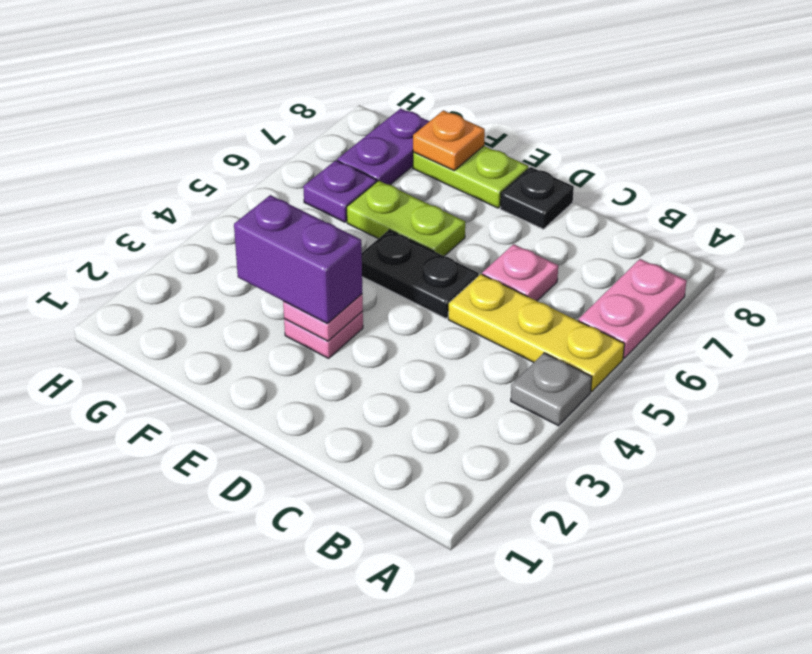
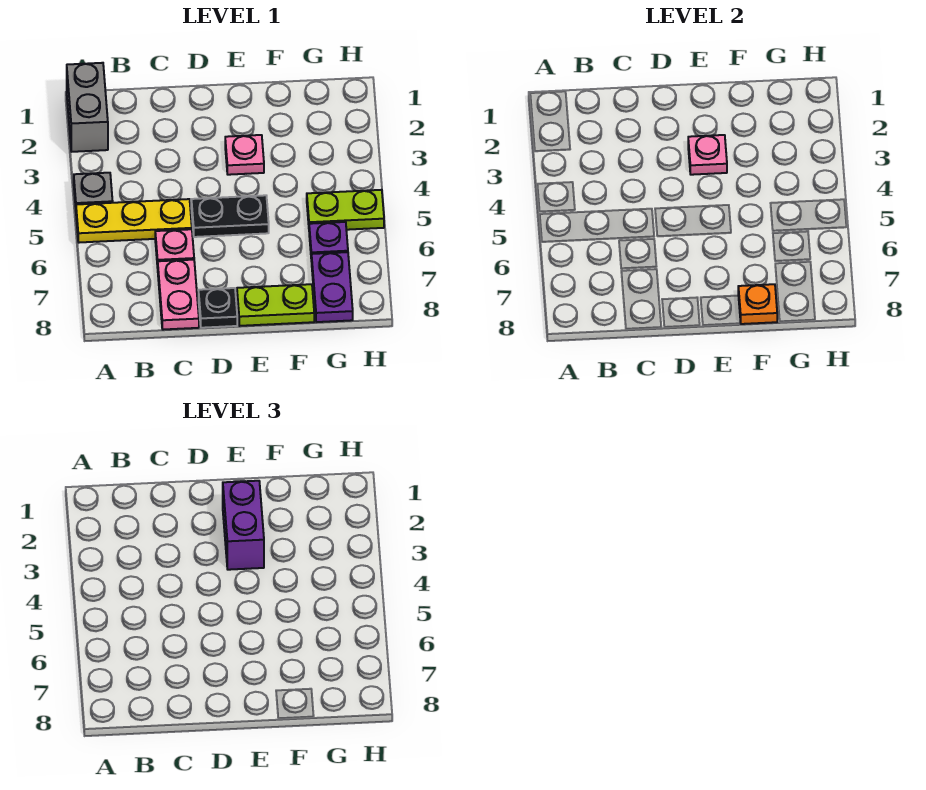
none -> grey brick A1:A2 level 1
pink plate A6:A7 level 1 -> pink plate C7:C8 level 1
purple brick E3:F3 level 3 -> purple brick E2:E3 level 3
lime plate E6:F6 level 1 -> lime plate G5:H5 level 1

